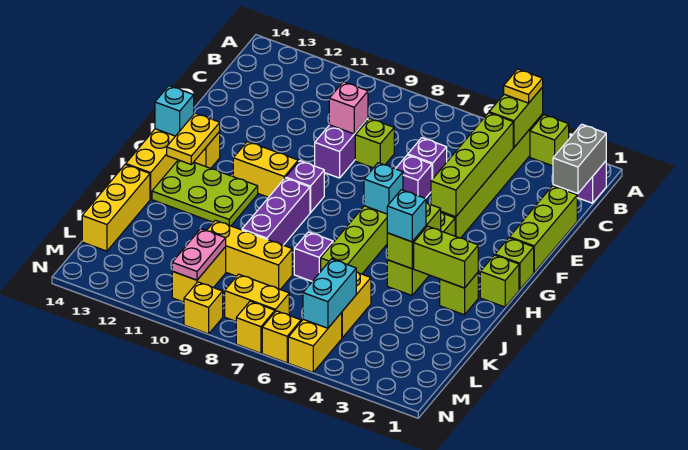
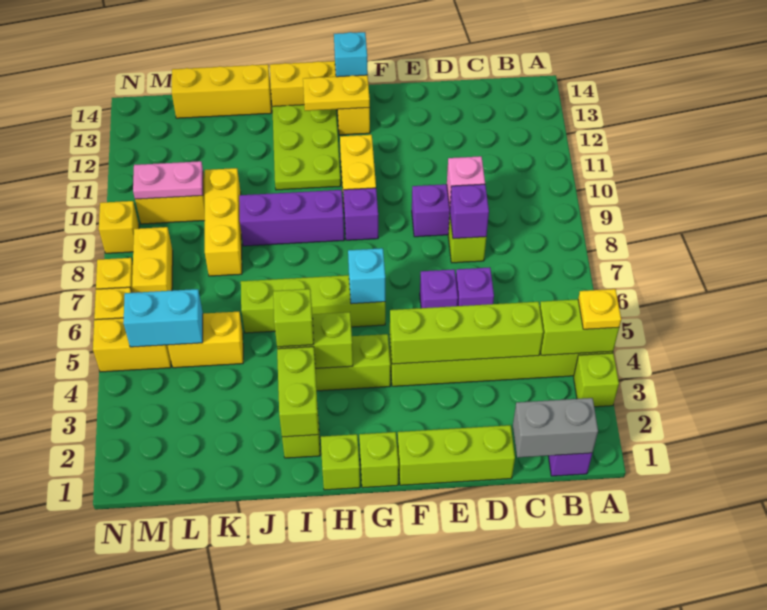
cyan brick I4 level 3 -> lime brick I4 level 3
purple brick J7 level 1 -> purple brick D8 level 2

